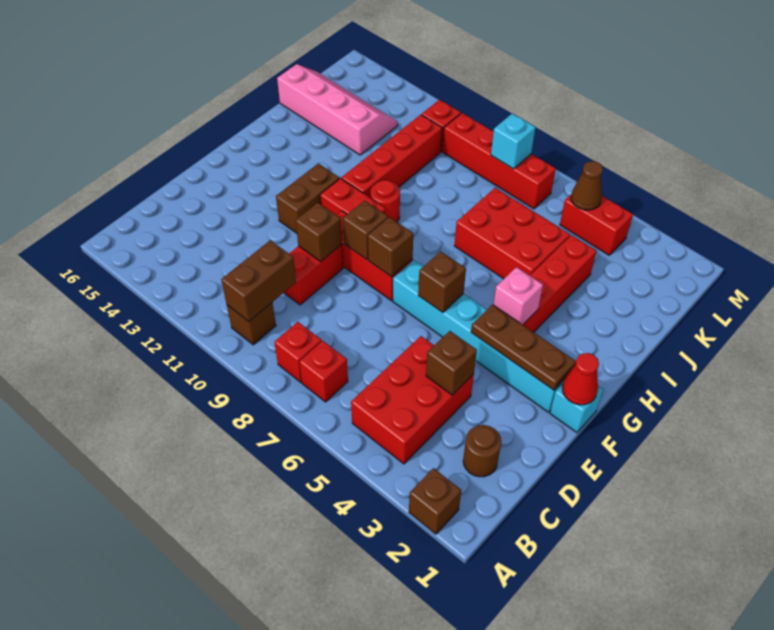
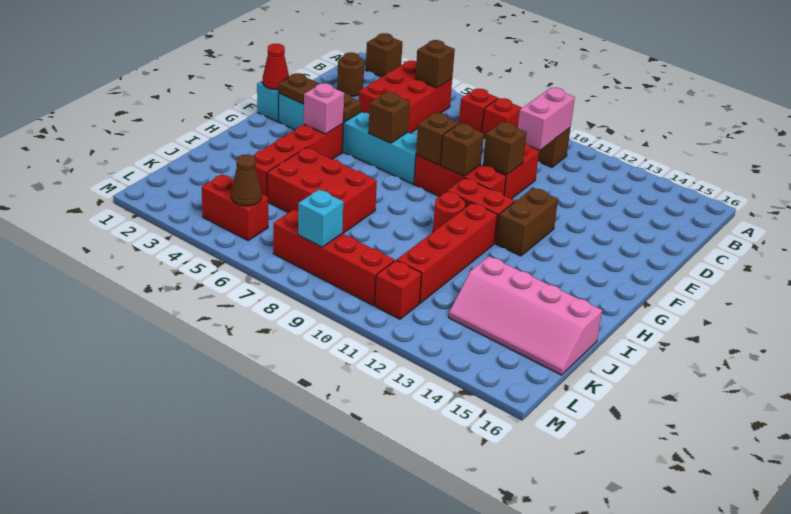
brown brick B10:C10 level 2 -> pink brick B10:C10 level 2
brown brick D4 level 2 -> brown brick B5 level 2

